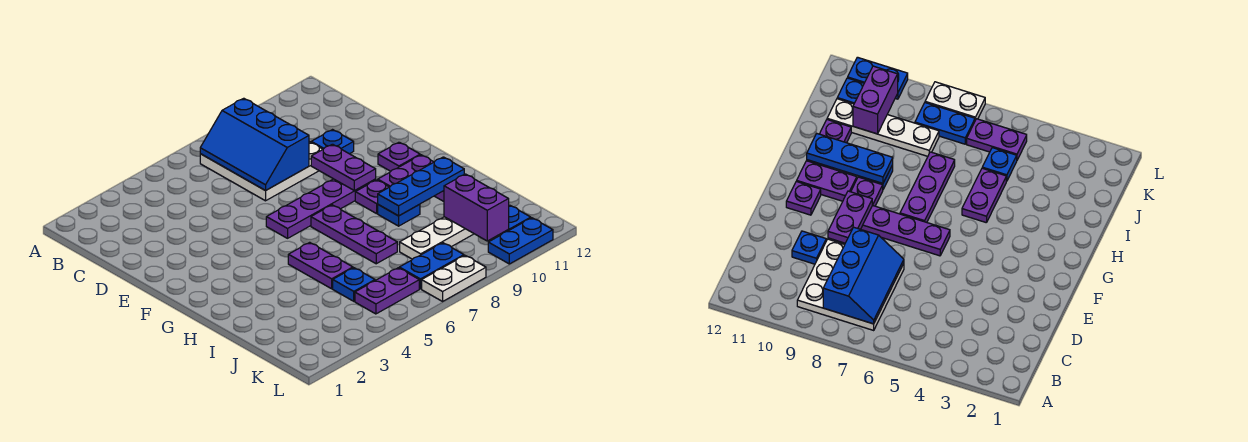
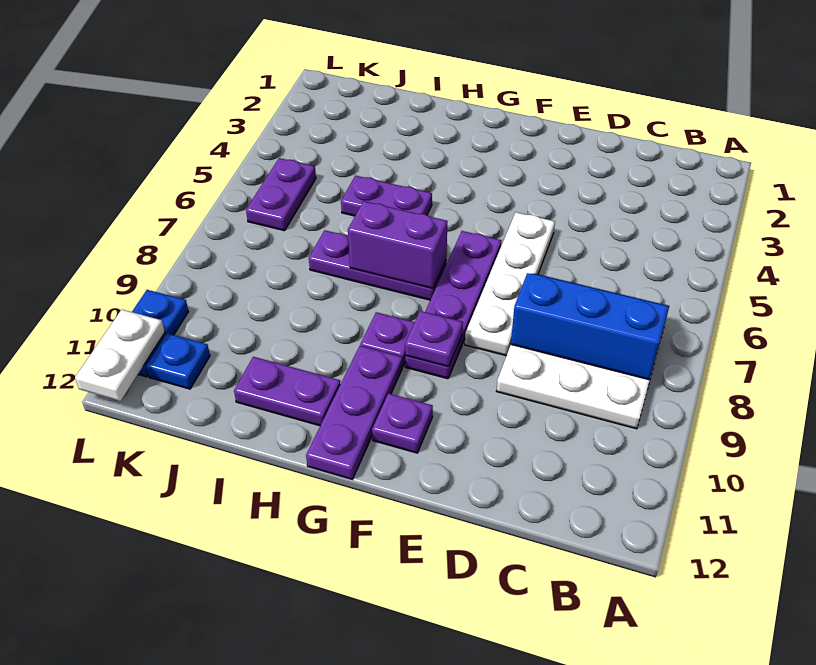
blue plate D10 level 1 -> none
purple plate E9:F9 level 2 -> purple plate F9 level 2
purple plate G10:G11 level 1 -> purple plate G10:G12 level 1
blue plate H9 level 1 -> none
blue plate H9:H11 level 2 -> none
blue plate J5 level 1 -> none
white plate J8:J11 level 1 -> white plate E5:E8 level 1
purple brick J10:K10 level 2 -> purple brick G7:H7 level 2
blue plate K7:K8 level 1 -> none
white plate L7:L8 level 1 -> white plate L11:L12 level 2

